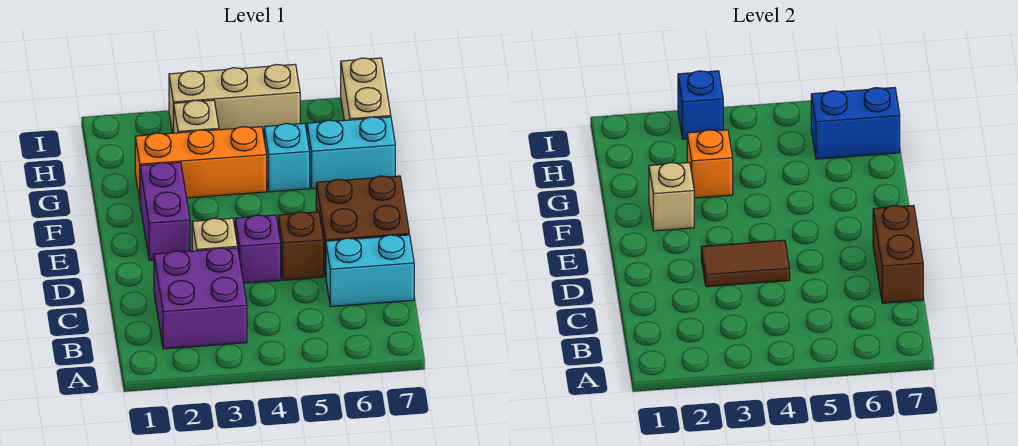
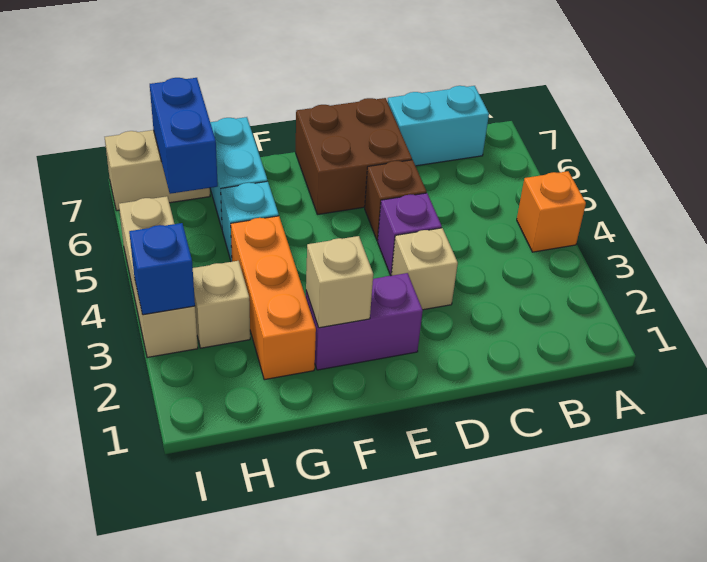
purple brick B2:C3 level 1 -> none
cyan brick C6:C7 level 1 -> cyan brick B7:C7 level 1
brown brick C7:D7 level 2 -> none
brown tile D3:D4 level 2 -> none
orange brick G3 level 2 -> orange brick A4 level 1

